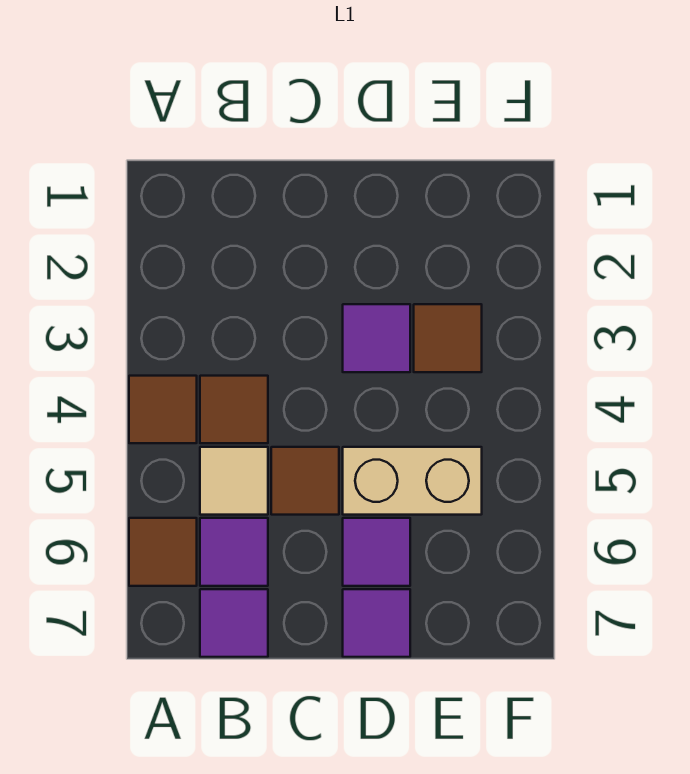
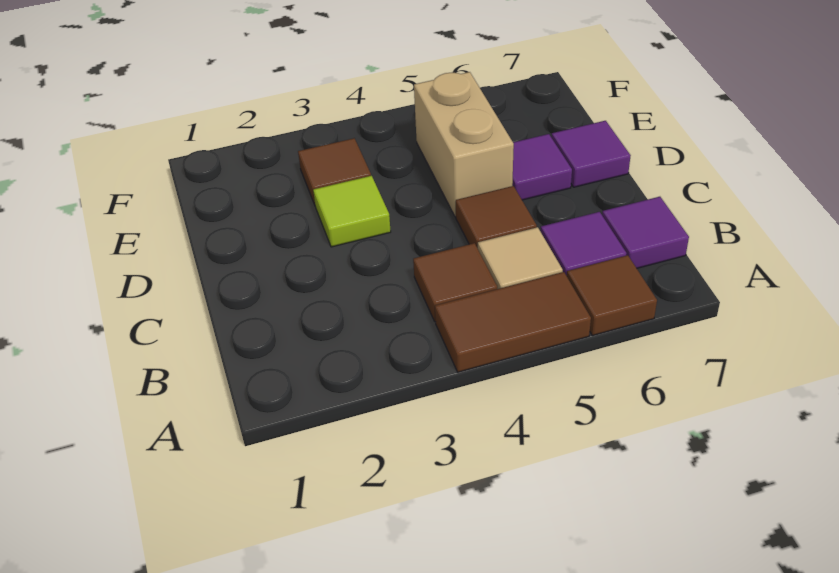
brown tile A4 level 1 -> brown tile A4:A5 level 1
purple tile D3 level 1 -> lime tile D3 level 1

